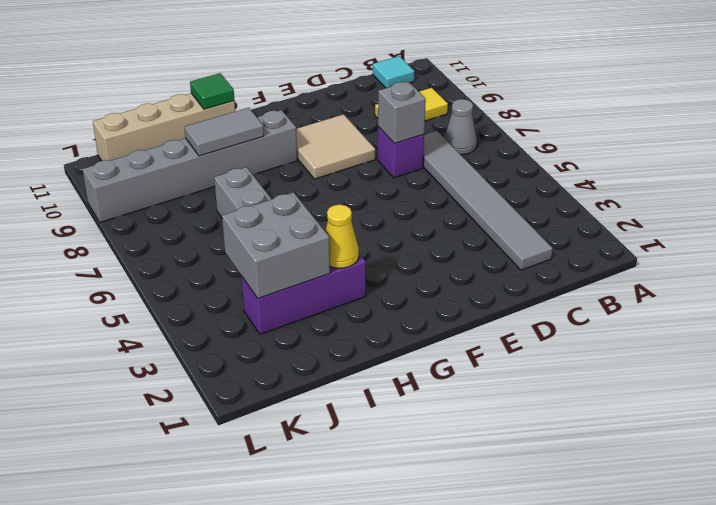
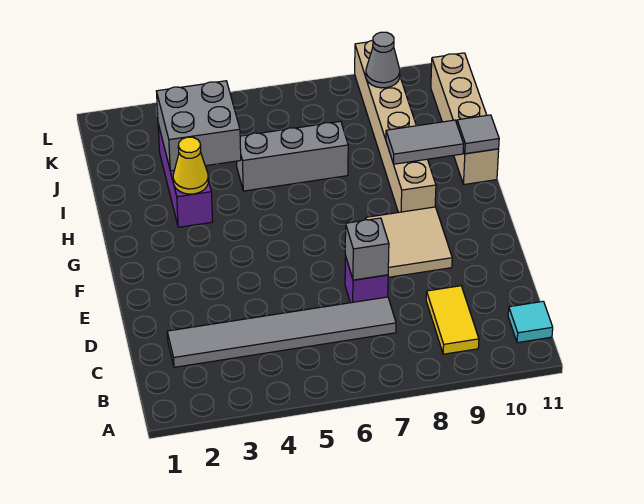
grey cone B7 level 1 -> grey cone K9 level 2
grey brick G9:L9 level 1 -> tan brick G9:L9 level 1
grey tile H9:I9 level 2 -> grey tile H9:H10 level 2
green tile H11 level 2 -> grey tile H11 level 2

